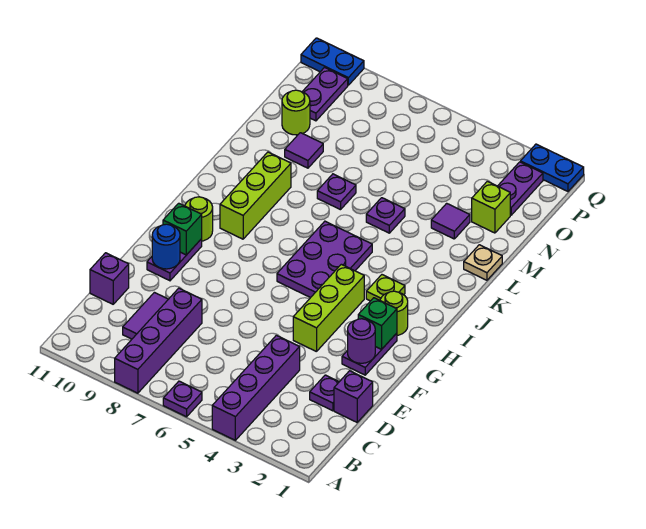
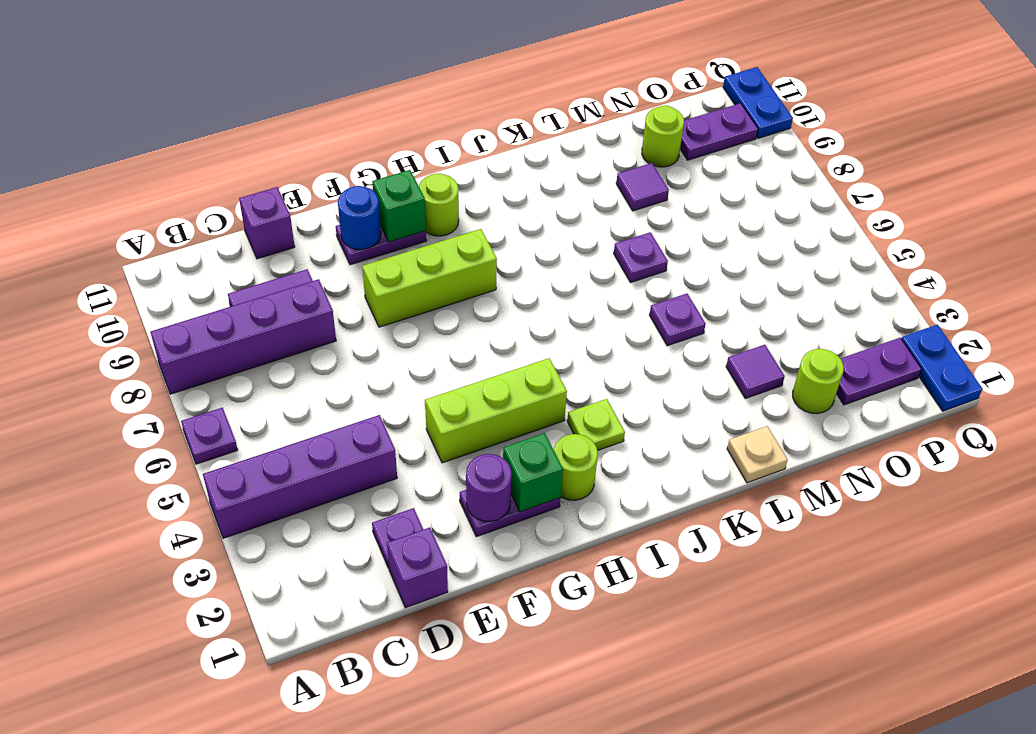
purple plate H5:J6 level 1 -> none
lime brick I9:K9 level 1 -> lime brick F8:H8 level 1
lime brick N2 level 1 -> lime round brick N2 level 1

